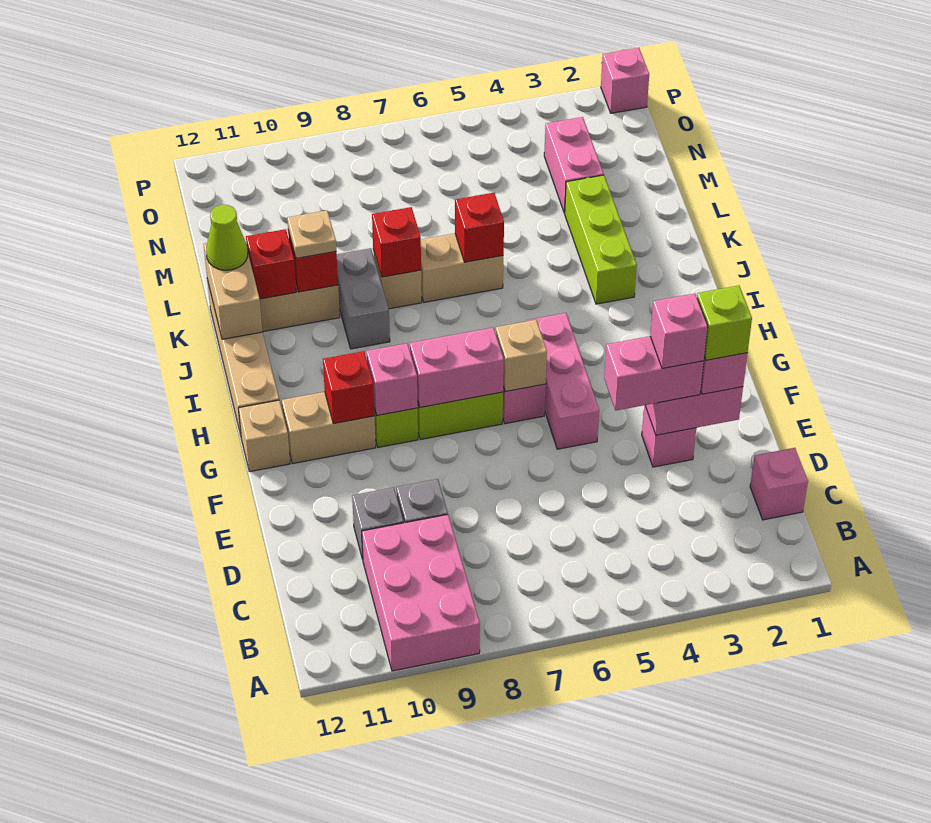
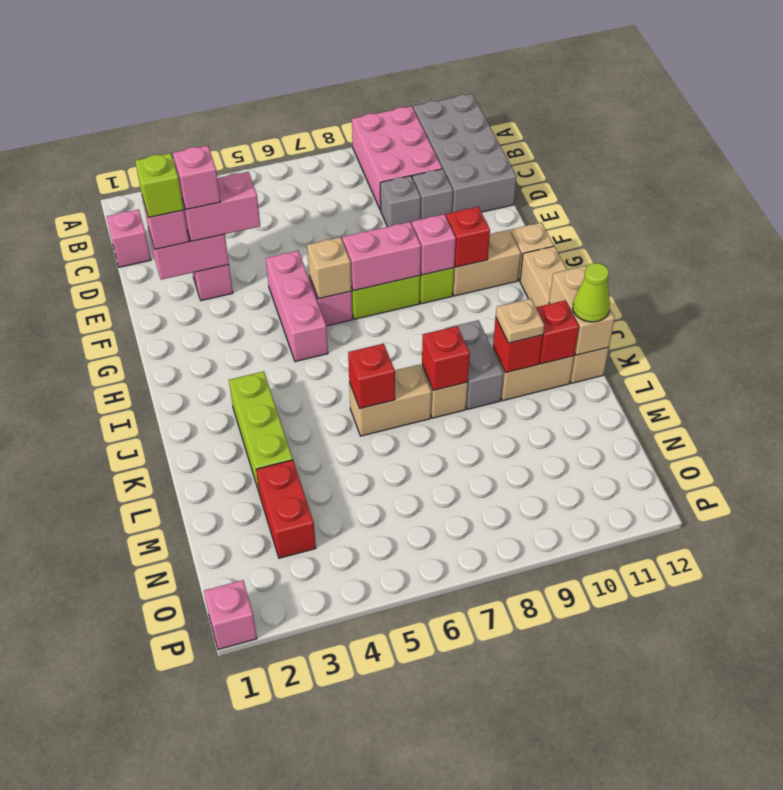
none -> grey brick A11:D12 level 1
pink brick M3:N3 level 1 -> red brick M3:N3 level 1

